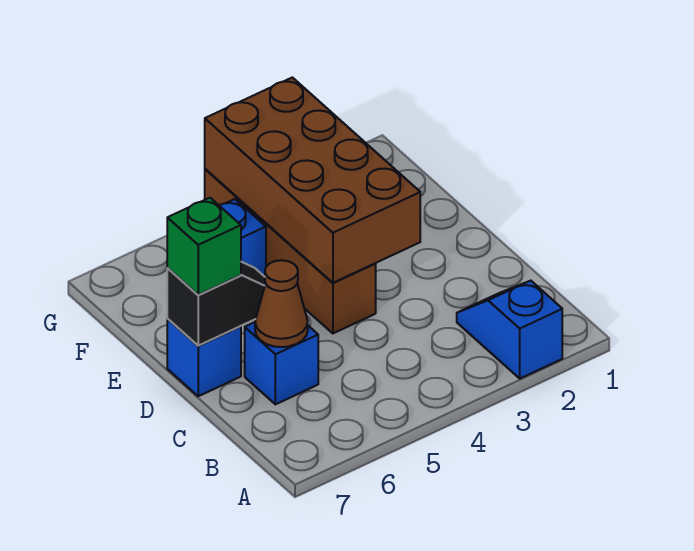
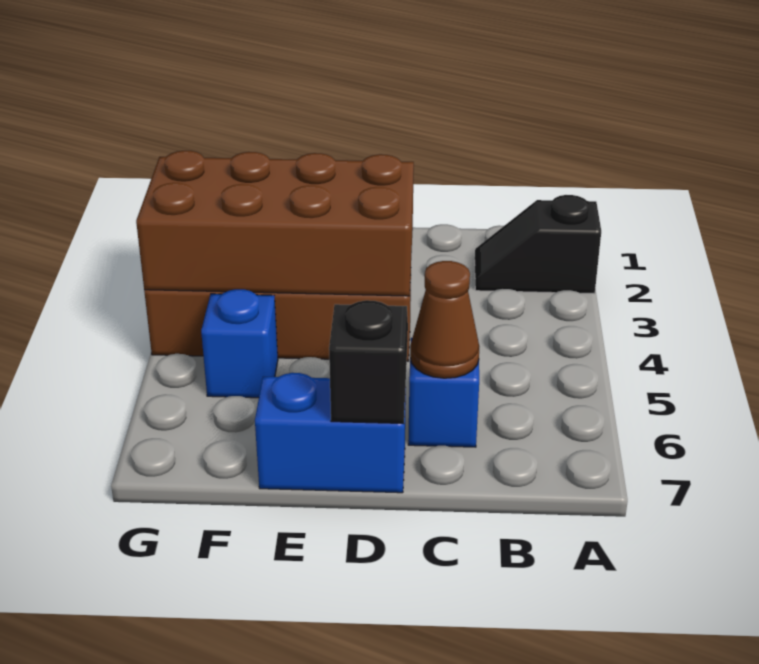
blue slope A2:B2 level 1 top A -> black slope A2:B2 level 1 top A
blue brick D7 level 1 -> blue brick D7:E7 level 1
green brick D7 level 3 -> none

